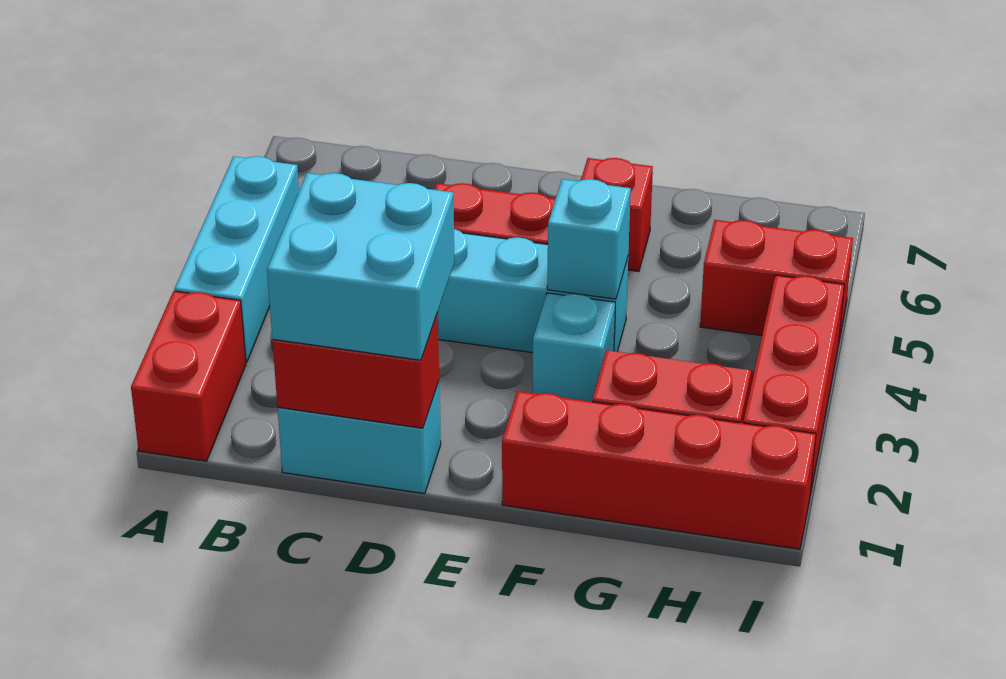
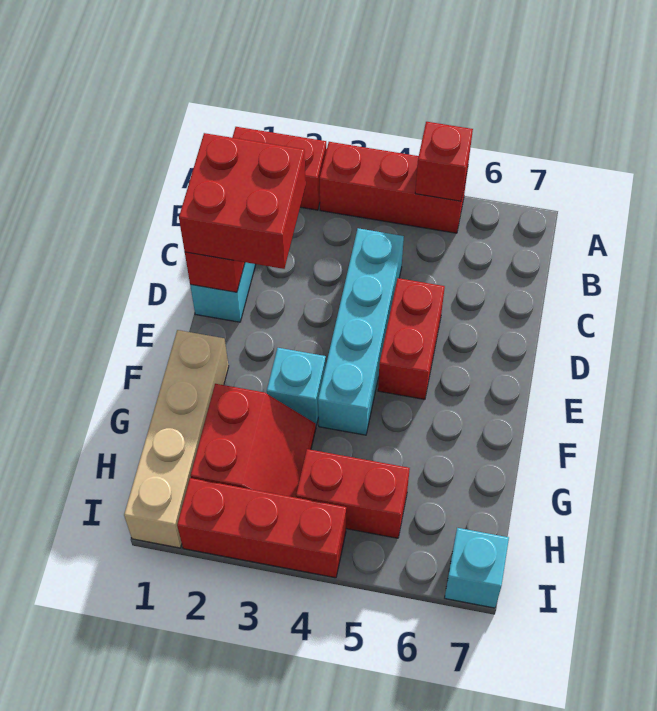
cyan brick A3:A5 level 1 -> red brick A3:A5 level 1
cyan brick C1:D2 level 3 -> red brick C1:D2 level 3
red brick F1:I1 level 1 -> tan brick F1:I1 level 1
cyan brick F4 level 2 -> cyan brick I7 level 1
red brick F6 level 1 -> red brick A5 level 2
red brick H5:I5 level 1 -> red brick H4:H5 level 1

